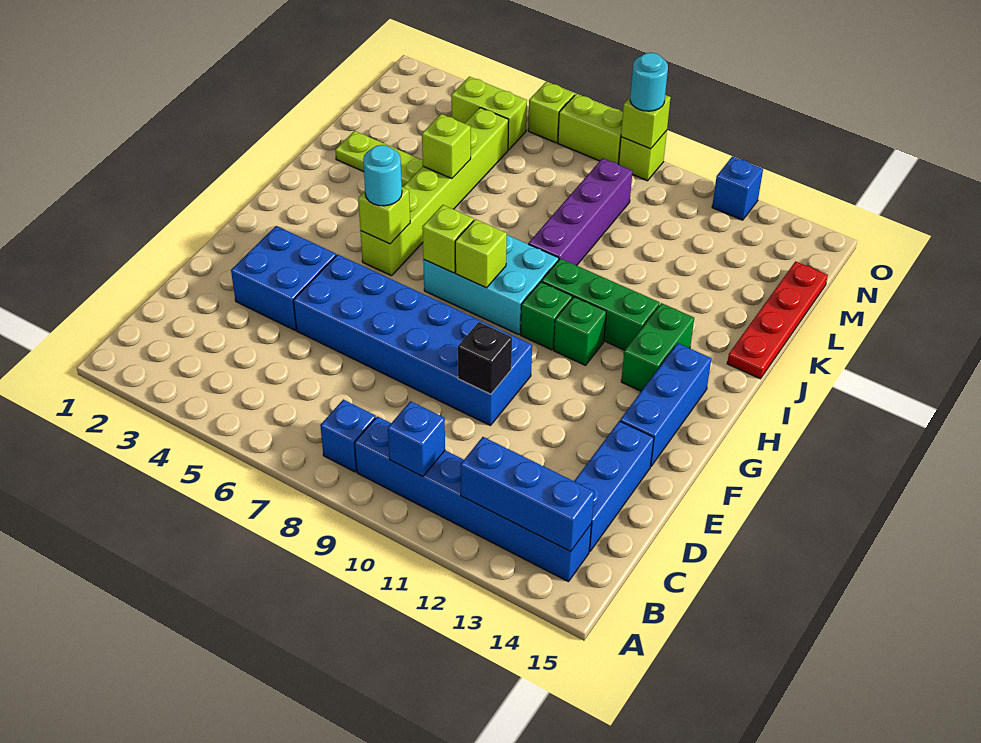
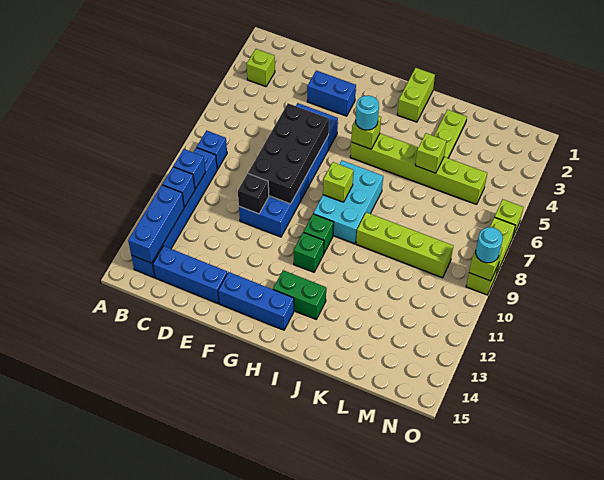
blue brick E3:F4 level 1 -> blue brick E3:F3 level 1
none -> black brick E6:F9 level 2
lime brick H7 level 2 -> lime brick B3 level 1
green brick I10:I12 level 1 -> none
purple brick J9:M9 level 1 -> lime brick J9:M9 level 1
red plate J15:M15 level 1 -> none
lime brick N4:N5 level 1 -> lime brick I1:I2 level 1
blue brick O12 level 1 -> blue brick B11 level 2

